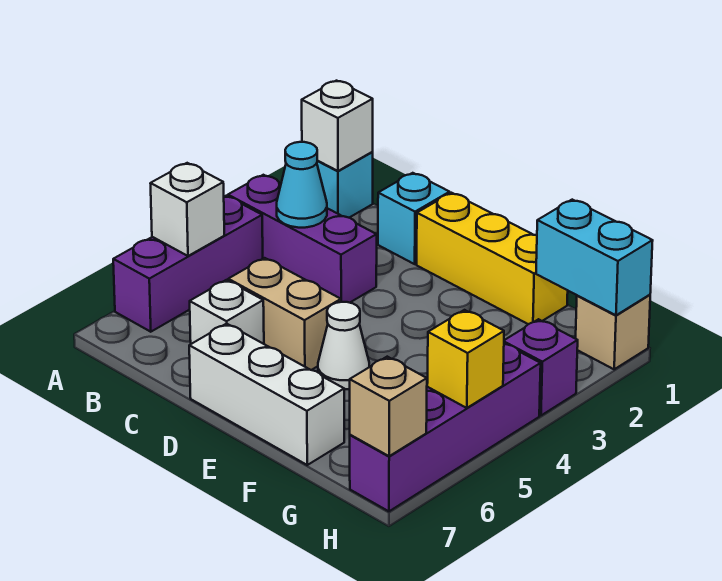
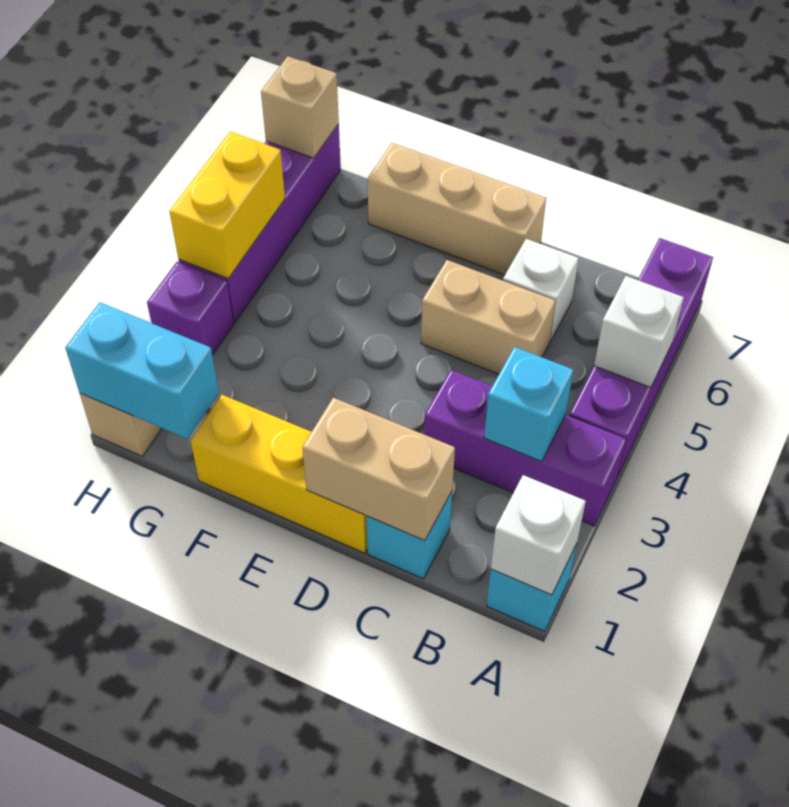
purple brick A4:A6 level 1 -> purple brick A4:A7 level 1
cyan cone B3 level 2 -> cyan brick B3 level 2
none -> tan brick C1:D1 level 2
white brick D7:F7 level 1 -> tan brick D7:F7 level 1
white cone E5 level 1 -> none
yellow brick H5 level 2 -> yellow brick H4:H5 level 2

